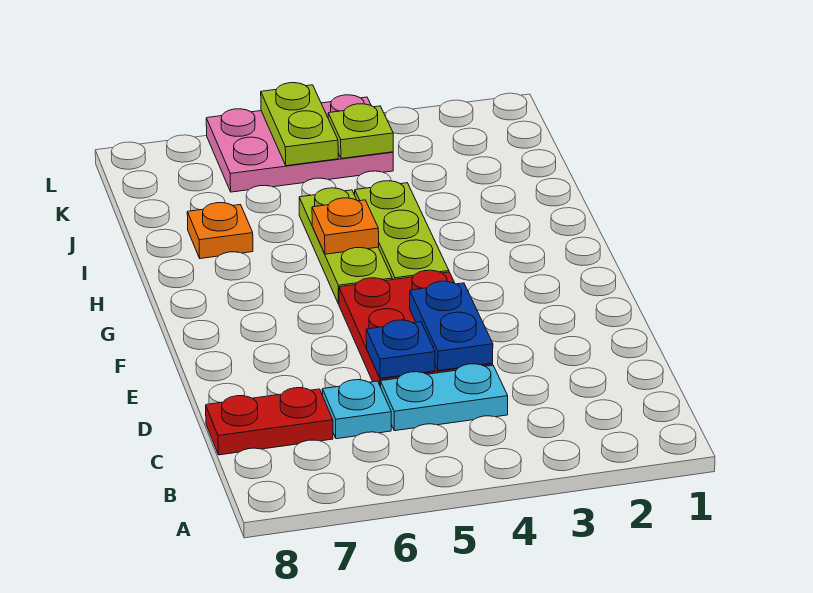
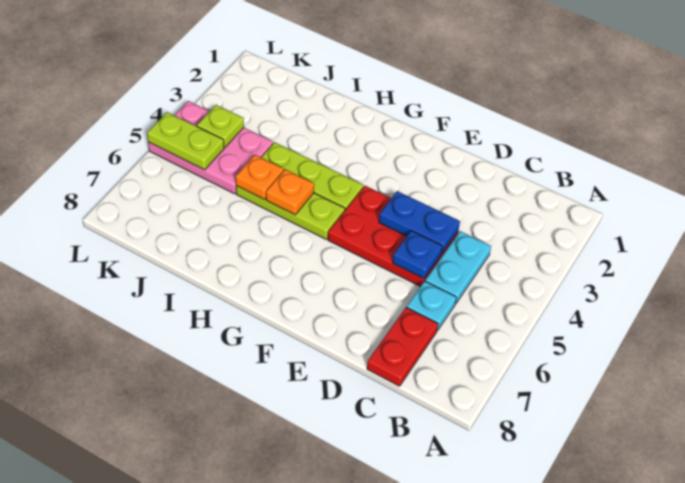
orange plate I7 level 1 -> orange plate I5 level 2
pink plate K4:L6 level 1 -> pink plate J4:L5 level 1

